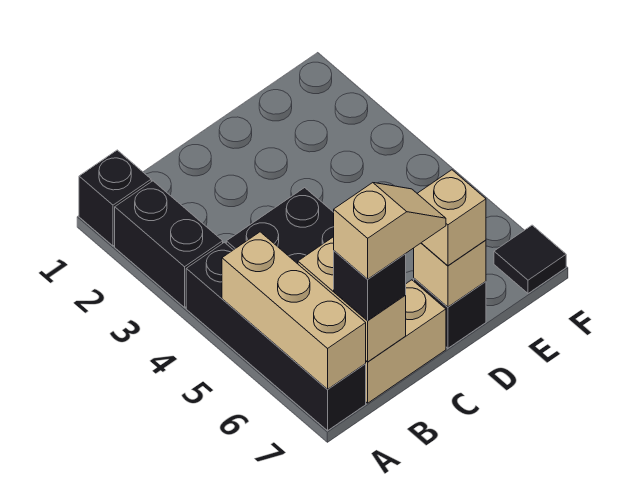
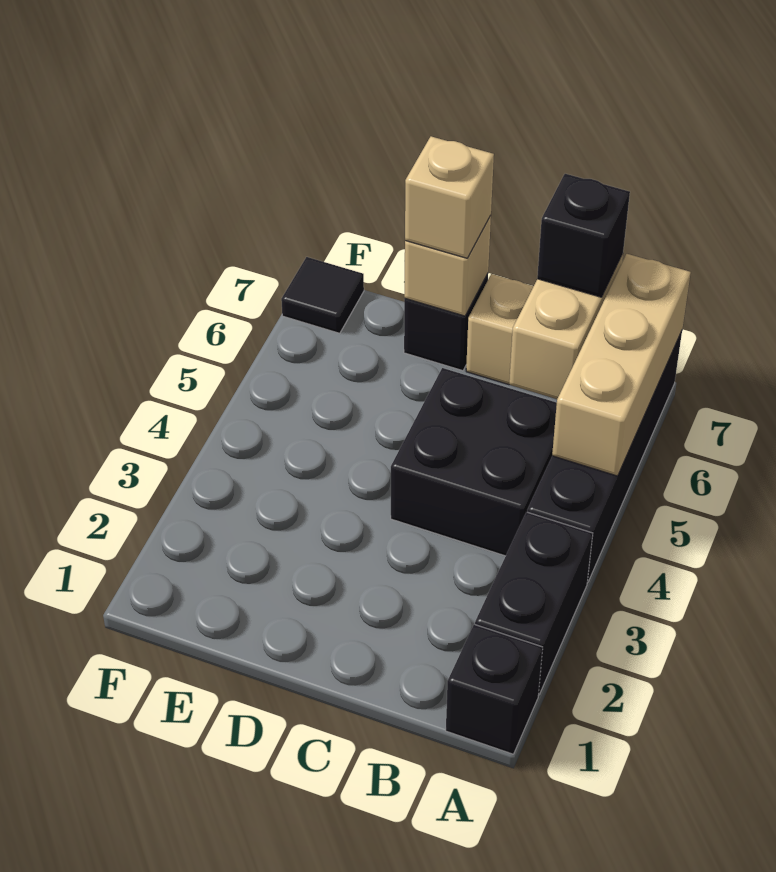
tan slope B7:C7 level 4 top B -> none

